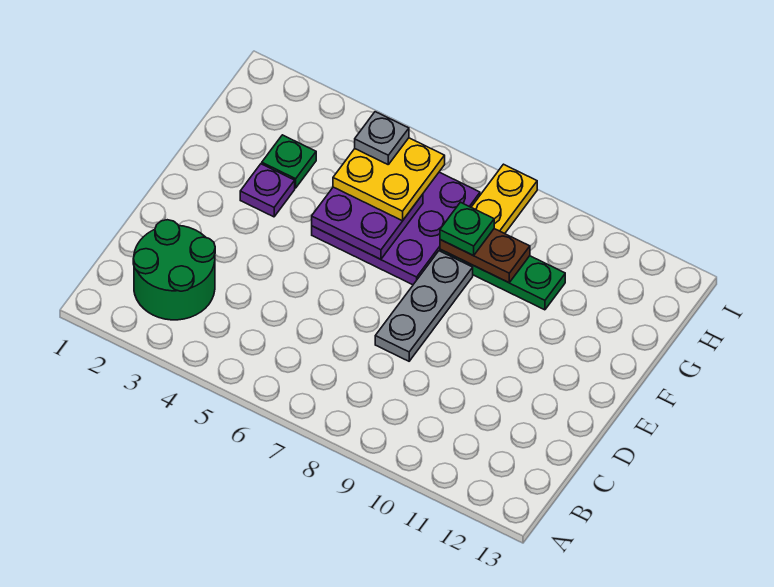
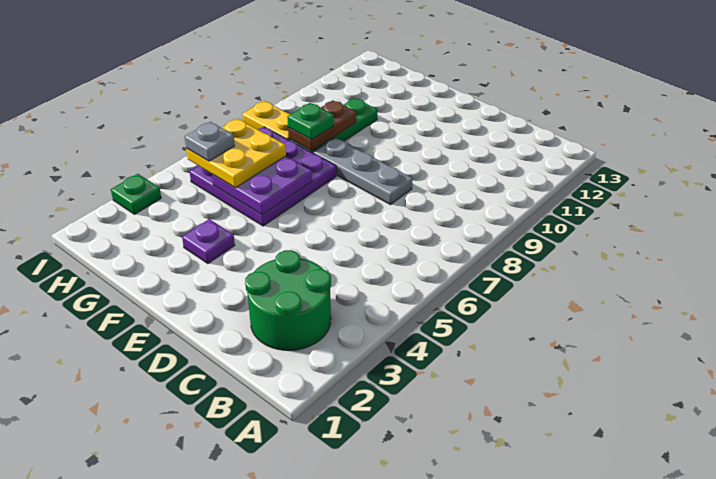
green plate G3 level 1 -> green plate I3 level 1

